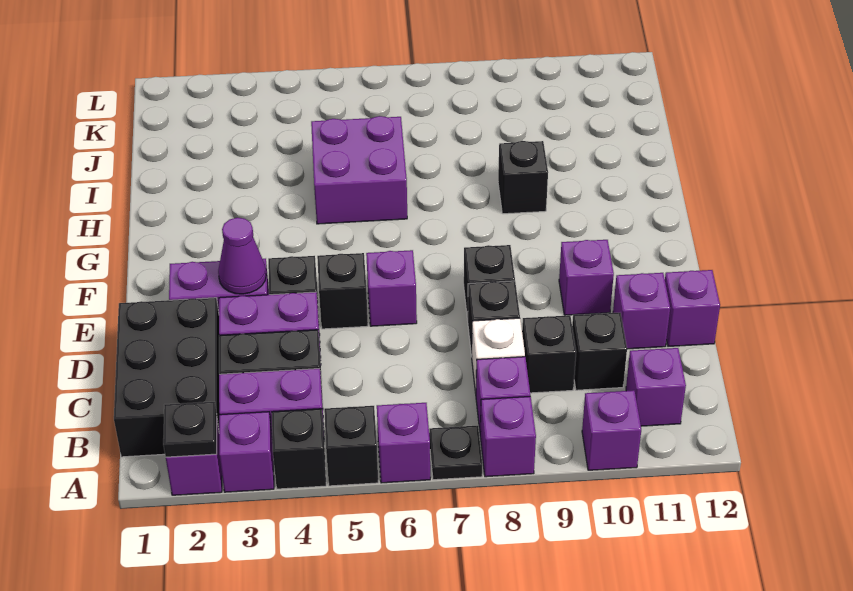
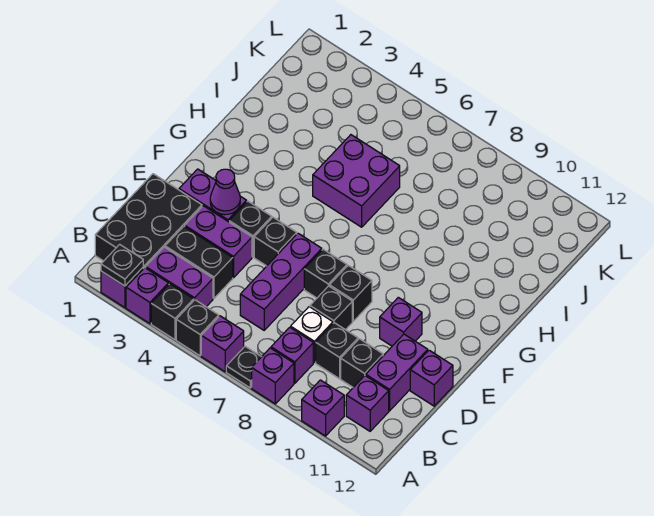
purple brick D11 level 1 -> purple brick C11:D11 level 1
purple brick E6 level 1 -> purple brick C6:E6 level 1
black brick H9 level 1 -> black brick E7 level 1

